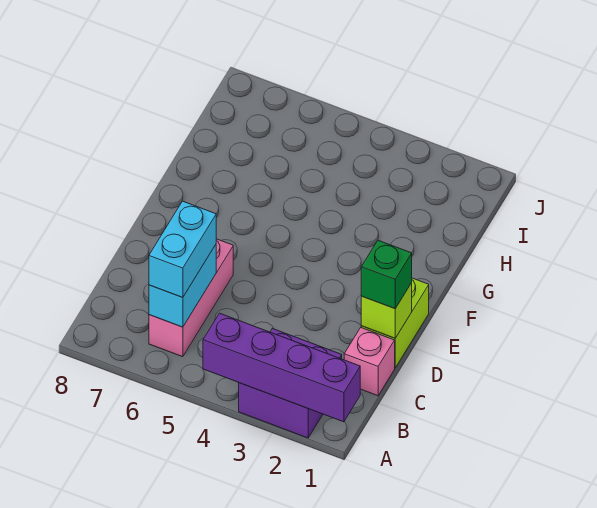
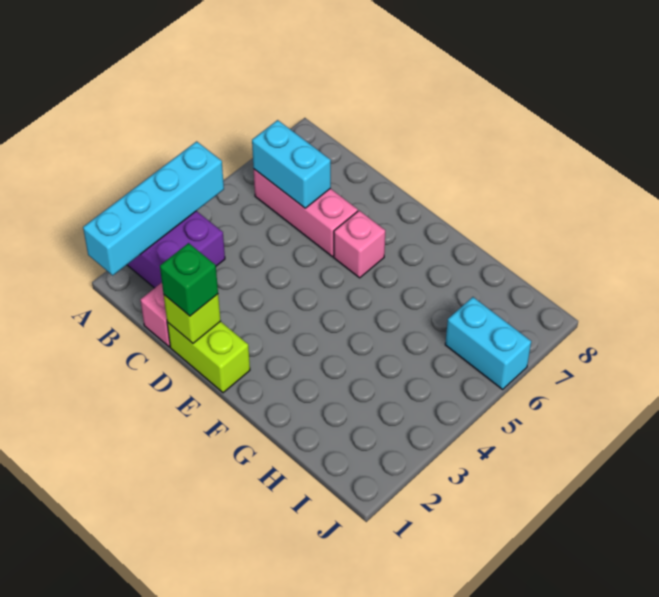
purple brick A1:A4 level 2 -> cyan brick A1:A4 level 2
cyan brick B6:C6 level 3 -> cyan brick I6:J6 level 1
none -> pink brick E6 level 1

